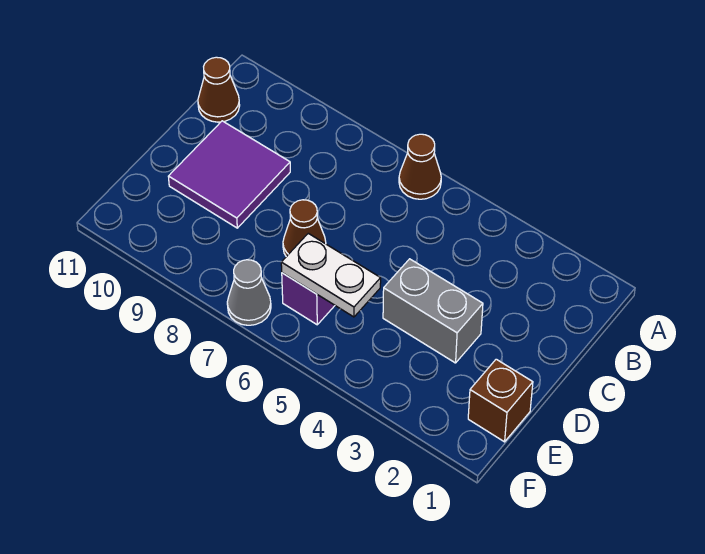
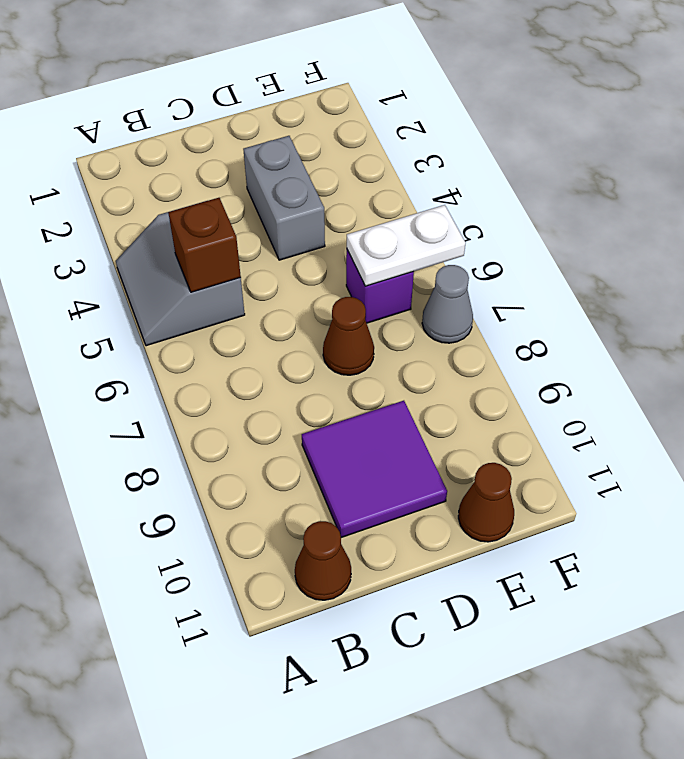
none -> grey slope A4:B5 level 1 top B
brown cone A6 level 1 -> brown cone E11 level 1
brown brick E1 level 1 -> brown brick B5 level 2
white plate E5:E6 level 2 -> white plate E6:F6 level 2

